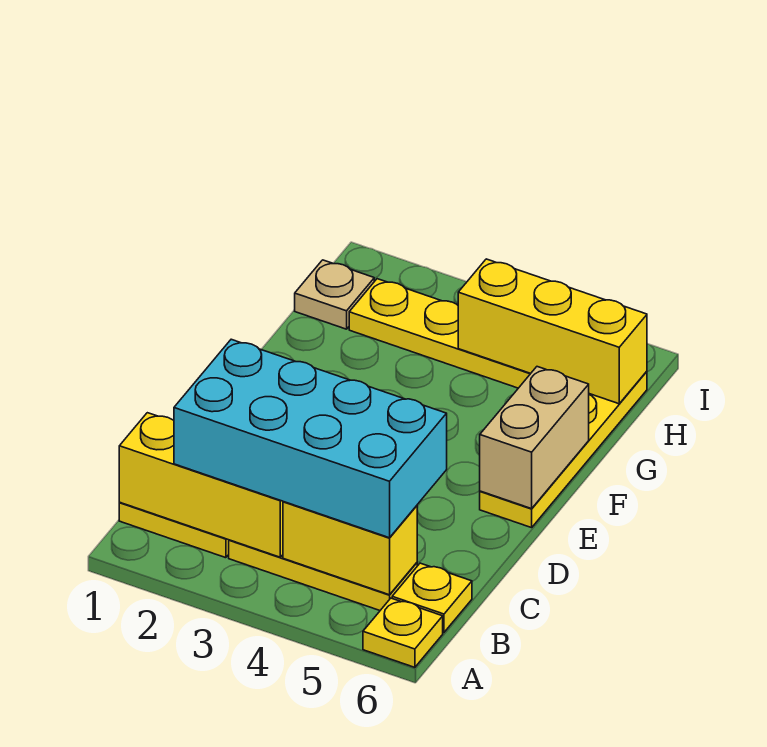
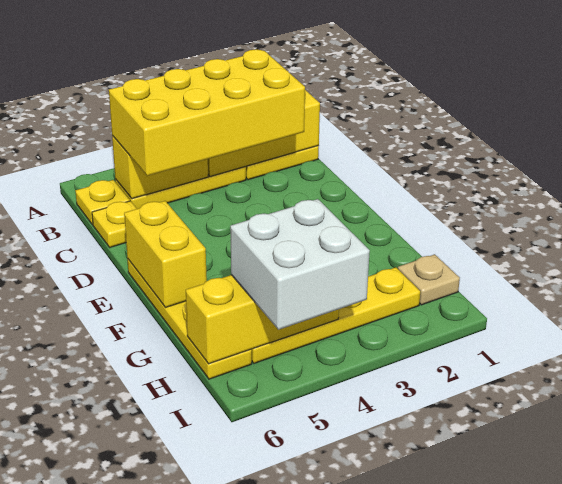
yellow plate A6 level 1 -> yellow plate C6 level 1
cyan brick B2:C5 level 3 -> yellow brick B2:C5 level 3
tan brick E6:F6 level 2 -> yellow brick E6:F6 level 2
none -> white brick H4:I5 level 3

